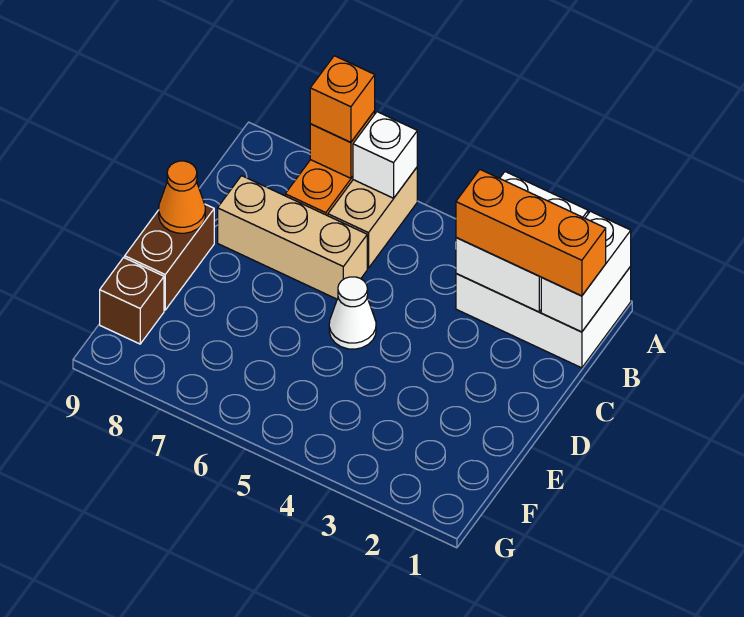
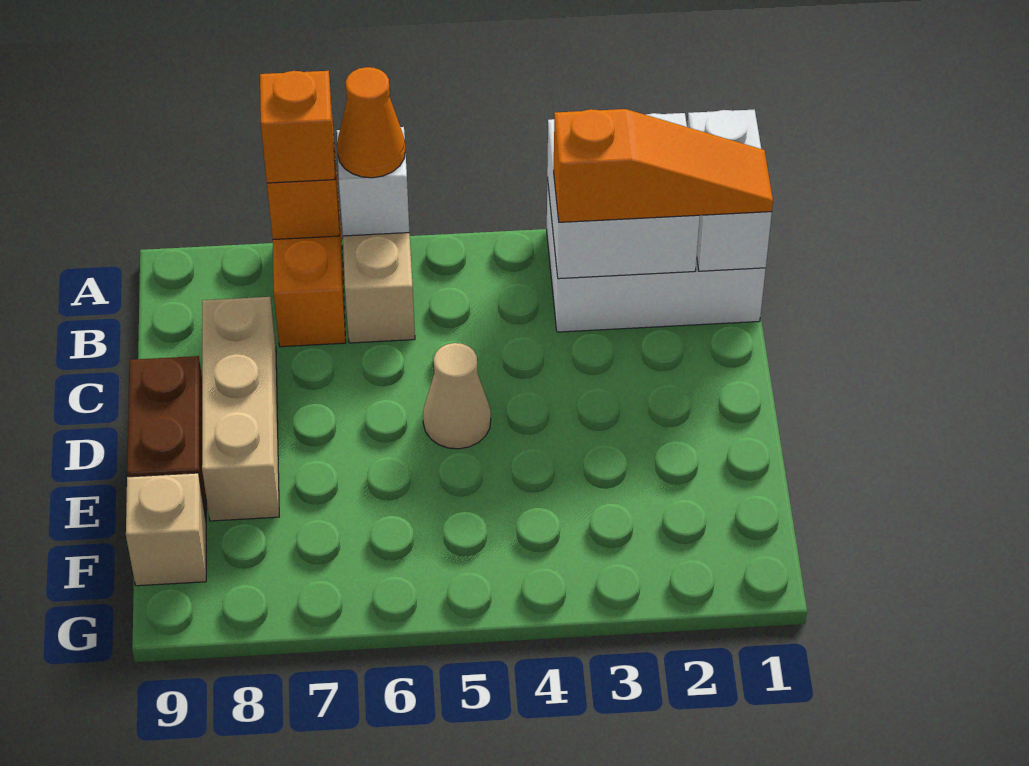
orange brick B1:B3 level 3 -> orange slope B1:B3 level 3 top 3
tan brick C6:C8 level 1 -> tan brick C8:E8 level 1
white cone D5 level 1 -> tan cone D5 level 1
orange cone D9 level 2 -> orange cone A6 level 3
brown brick F9 level 1 -> tan brick F9 level 1

